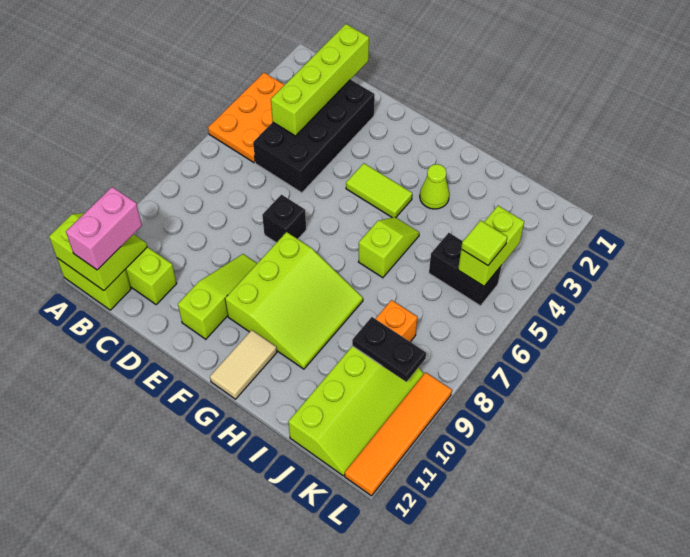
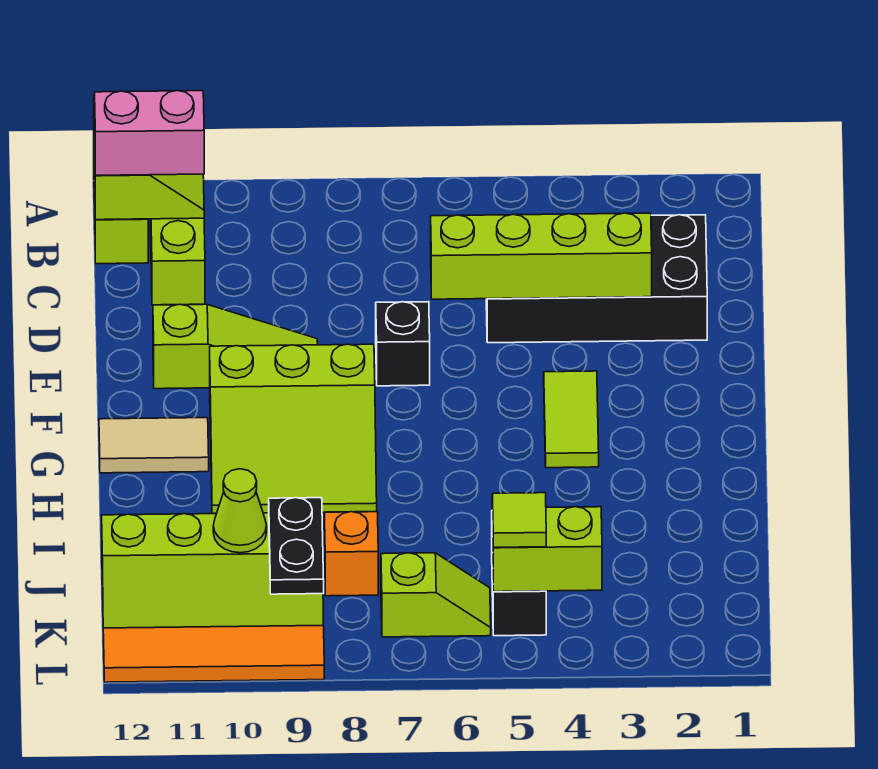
orange plate A3:B5 level 1 -> none
lime brick C1:C4 level 2 -> lime brick D3:D6 level 2
lime cone H3 level 1 -> lime cone J10 level 2
lime slope H5:H6 level 1 top 6 -> lime slope K6:K7 level 1 top 7

